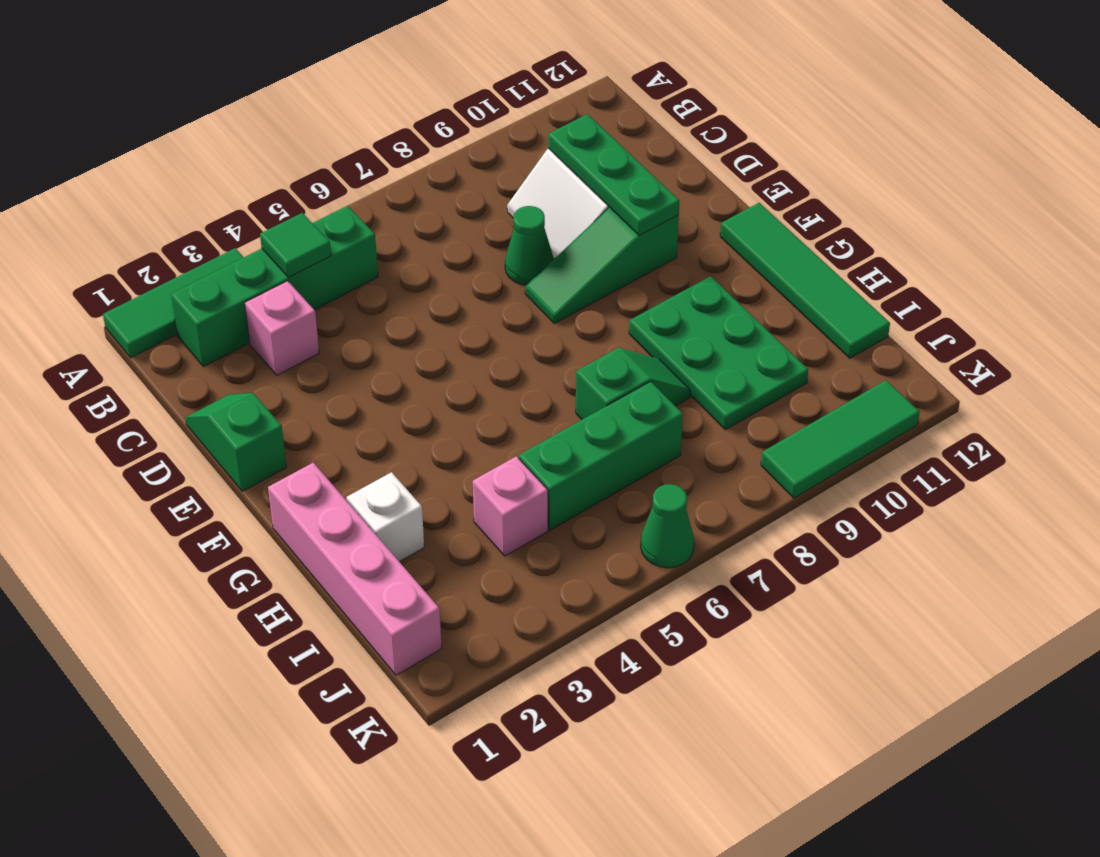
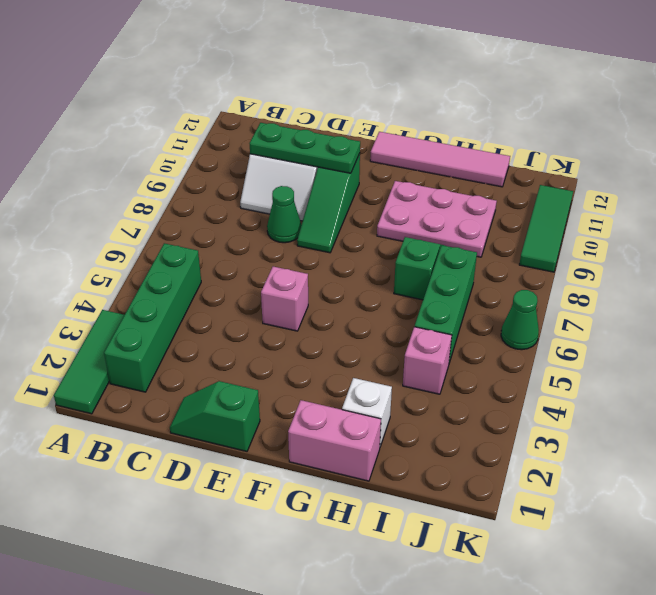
green tile B4 level 2 -> none
pink brick C3 level 1 -> pink brick E5 level 1
green tile F12:I12 level 1 -> pink tile F12:I12 level 1
pink brick G1:J1 level 1 -> pink brick G1:H1 level 1
green plate G9:I10 level 1 -> pink plate G9:I10 level 1

